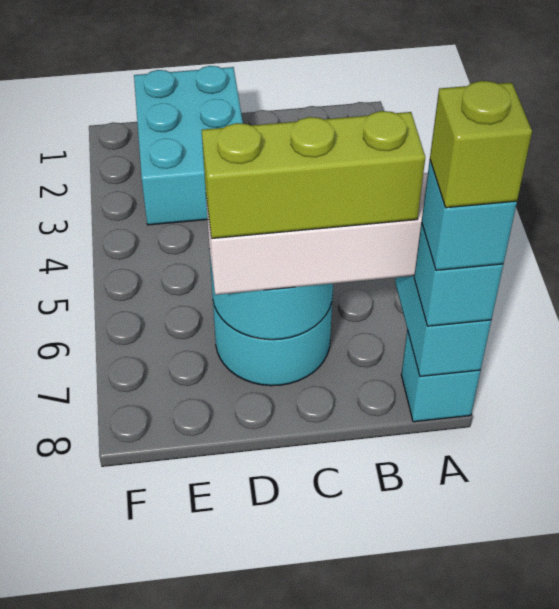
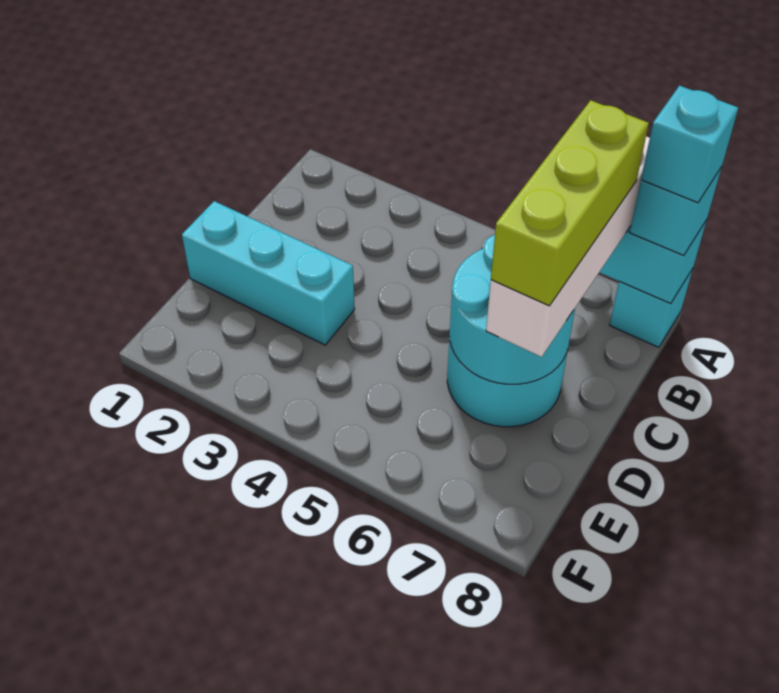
lime brick A8 level 5 -> none
cyan brick D1:E3 level 1 -> cyan brick D1:D3 level 1

